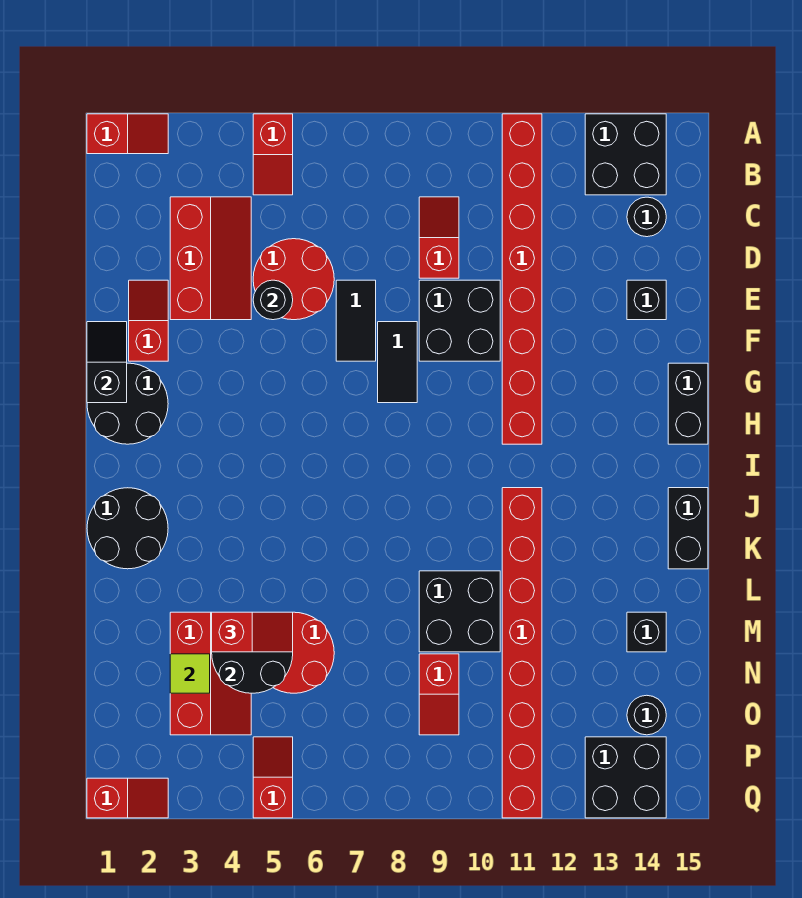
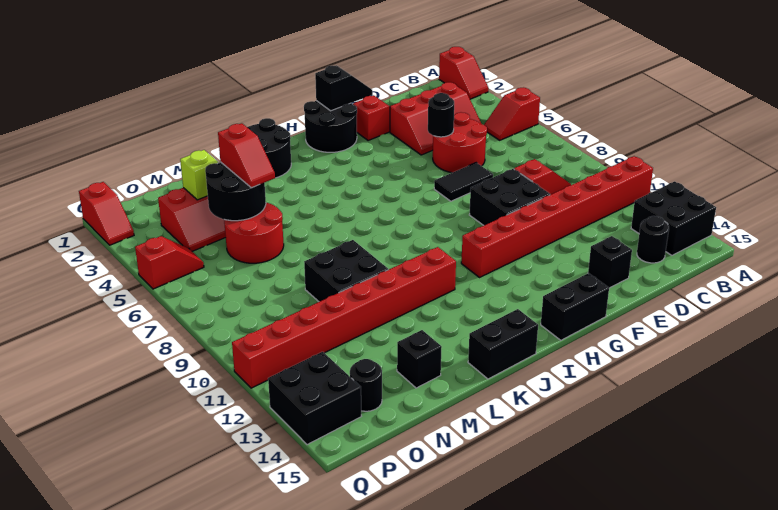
black tile F8:G8 level 1 -> none
lime tile N3 level 2 -> lime brick N3 level 2
red slope N9:O9 level 1 top N -> none

